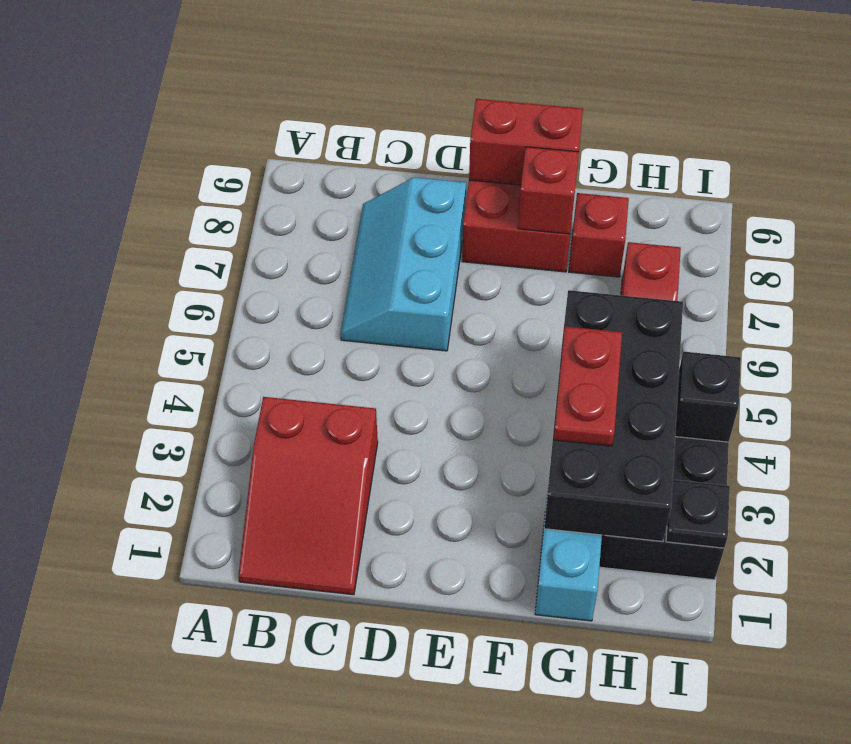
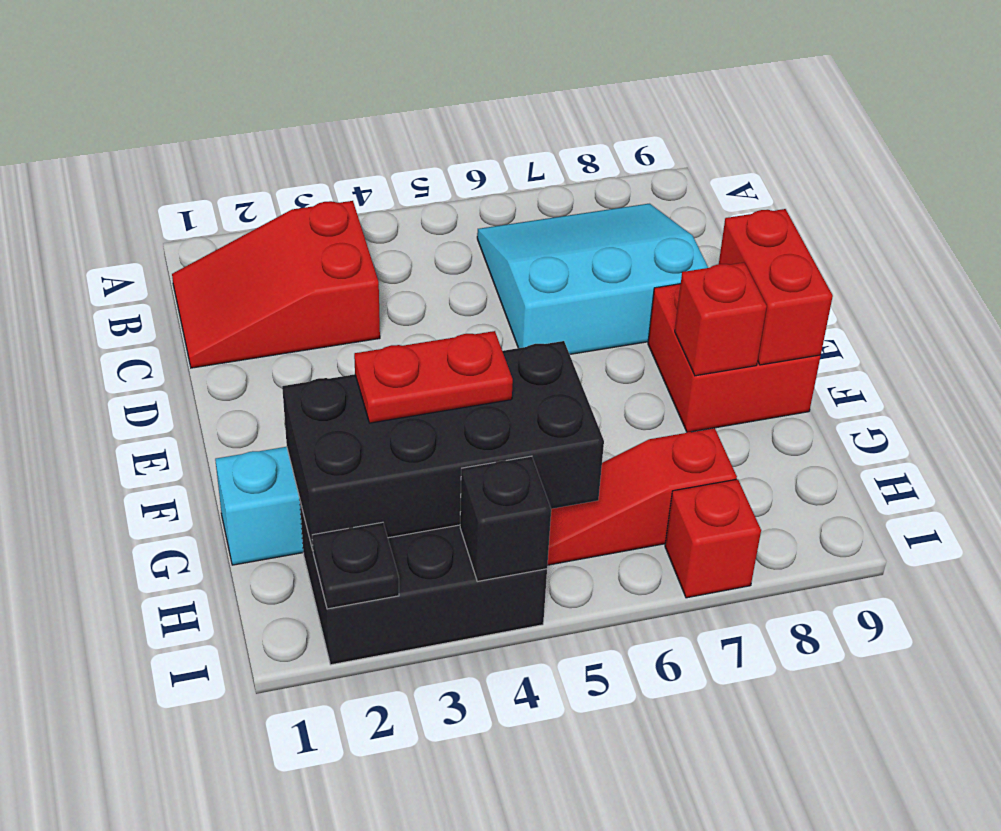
cyan slope C6:D8 level 1 top D -> cyan slope B6:D8 level 1 top D
red brick G8 level 1 -> red brick I7 level 1

